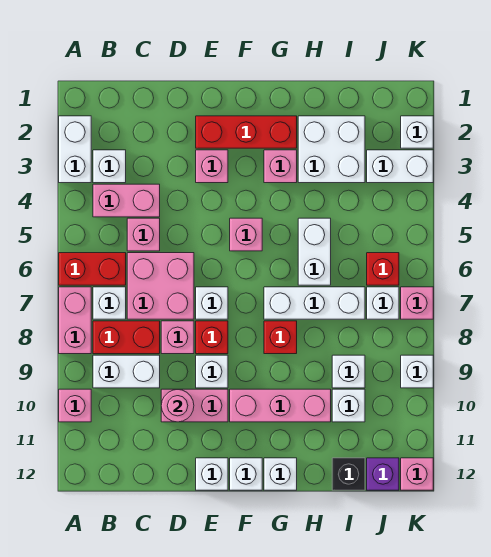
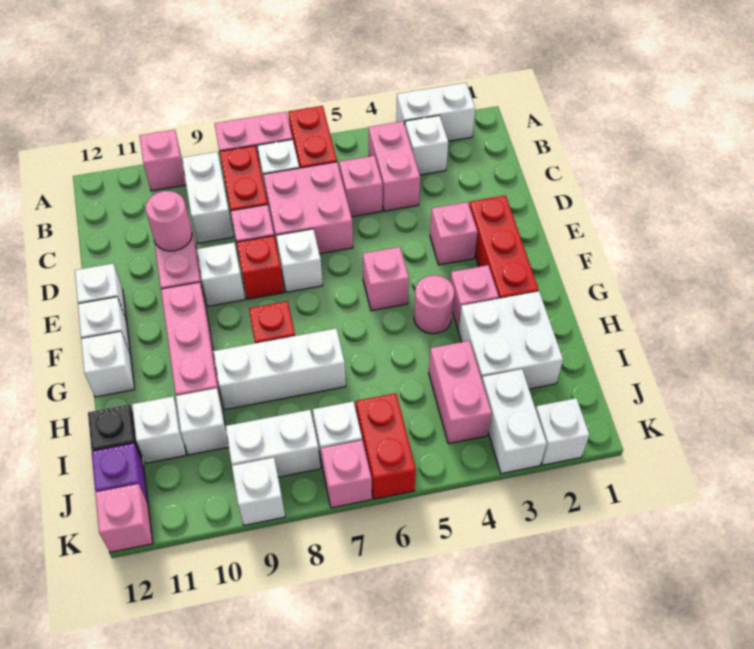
none -> pink round brick G4 level 1
white brick G7:I7 level 1 -> white brick H7:H9 level 1
white brick H5:H6 level 1 -> white brick J8:J9 level 1
none -> pink brick I4:J4 level 1
white brick I9 level 1 -> white brick I11 level 1
red brick J6 level 1 -> red brick J6:K6 level 1

